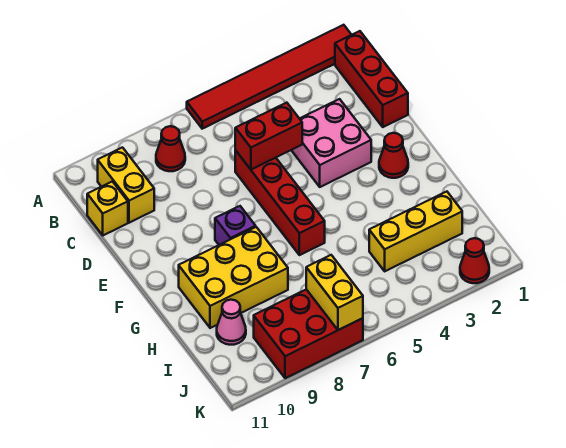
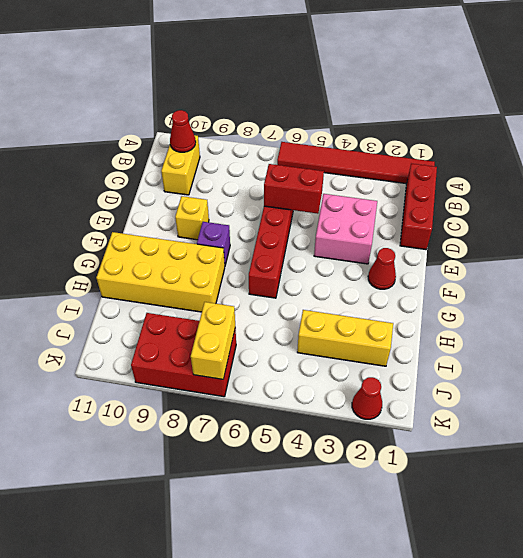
red cone B8 level 1 -> red cone B10 level 2
yellow brick C11 level 1 -> yellow brick E9 level 1
yellow brick G8:H10 level 1 -> yellow brick G8:H11 level 1
pink cone I10 level 1 -> none

